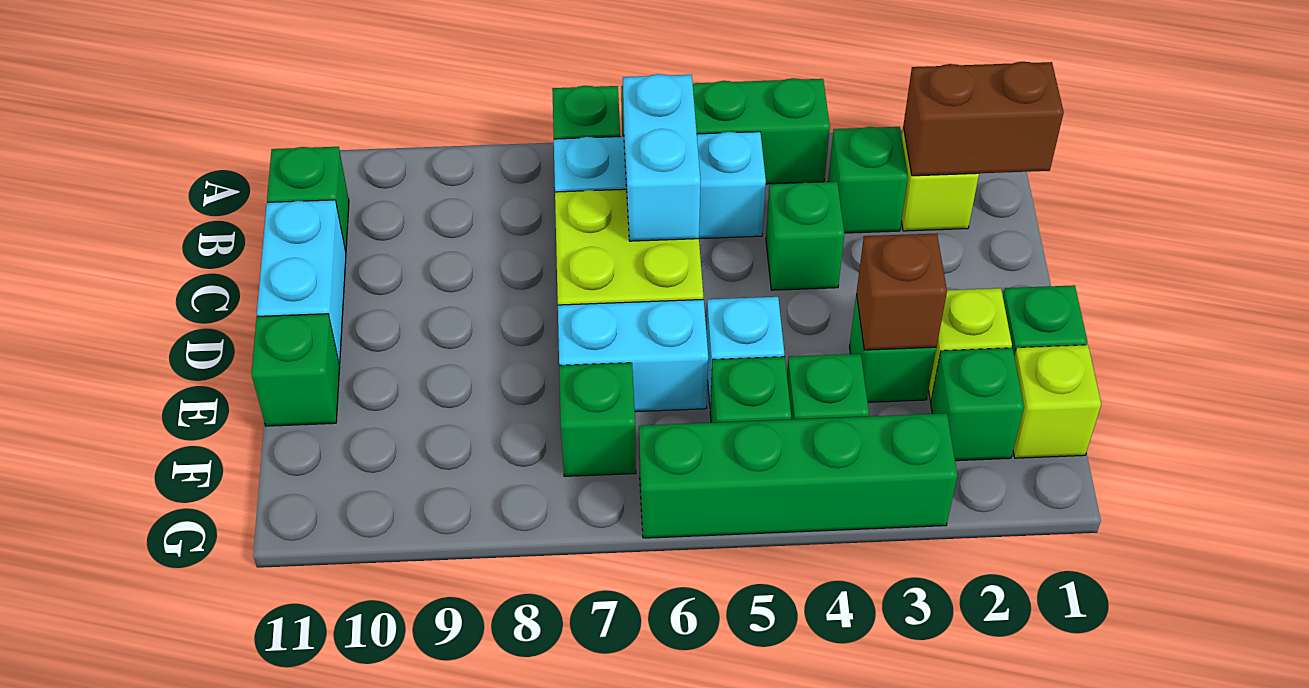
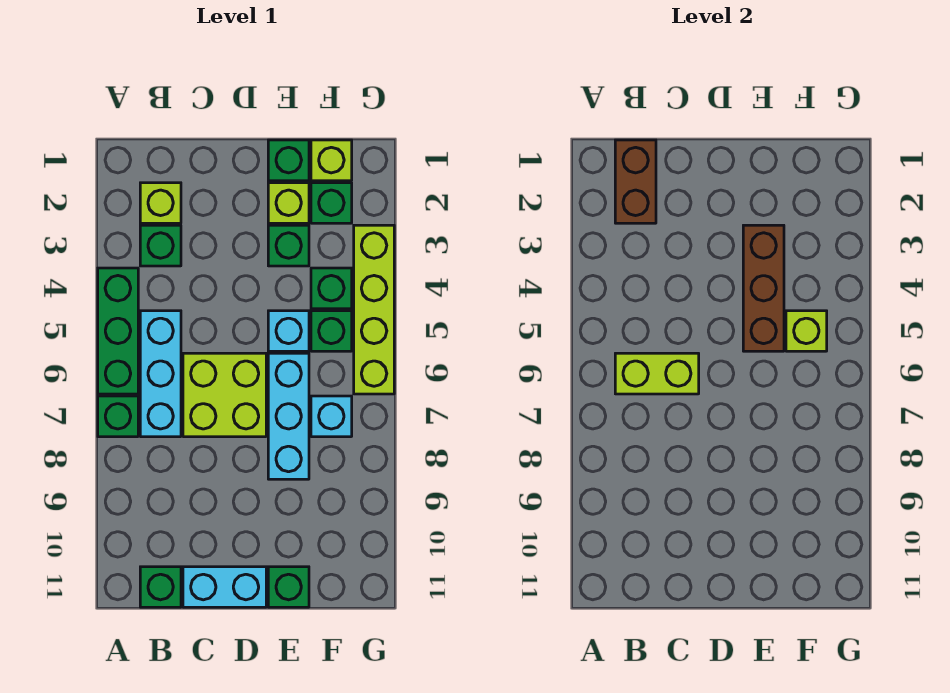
cyan brick B6:C6 level 2 -> lime brick B6:C6 level 2
green brick C4 level 1 -> none
brown brick E3 level 2 -> brown brick E3:E5 level 2
cyan brick E6:E7 level 1 -> cyan brick E6:E8 level 1
none -> lime brick F5 level 2
green brick F7 level 1 -> cyan brick F7 level 1
green brick G3:G6 level 1 -> lime brick G3:G6 level 1

